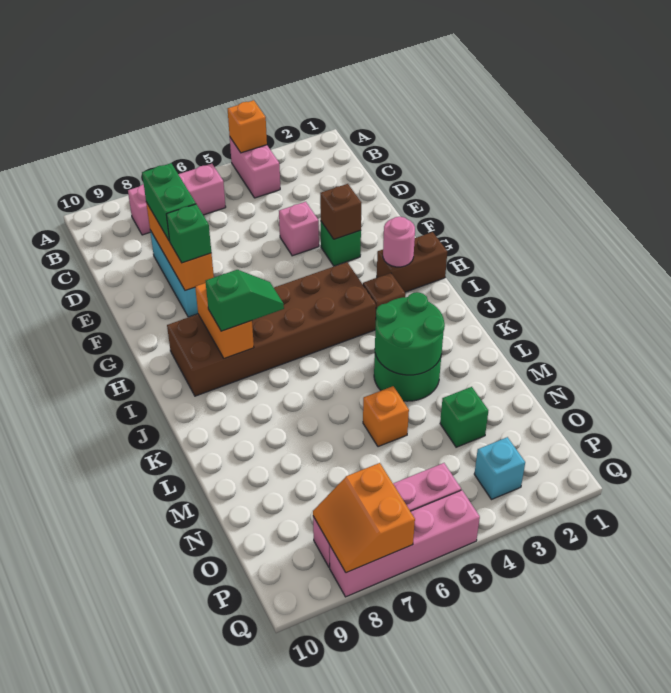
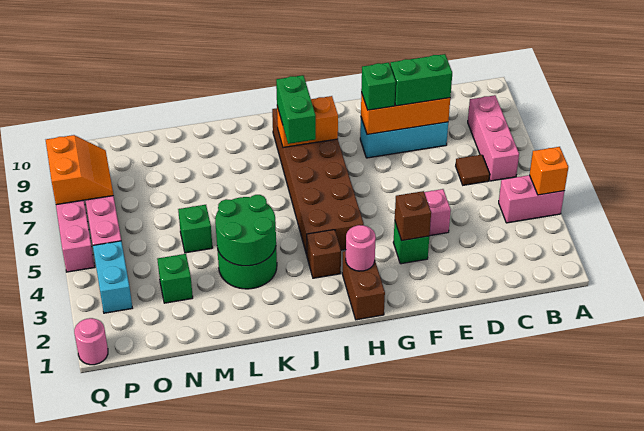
none -> brown tile C6 level 1
green slope I7:I8 level 3 top 8 -> green brick I7:I8 level 3
orange brick M5 level 1 -> green brick M5 level 1
cyan brick P3 level 1 -> cyan brick P3:P4 level 1
orange slope P7:Q8 level 2 top 7 -> orange slope P7:Q8 level 2 top Q
none -> pink round brick Q1 level 1

